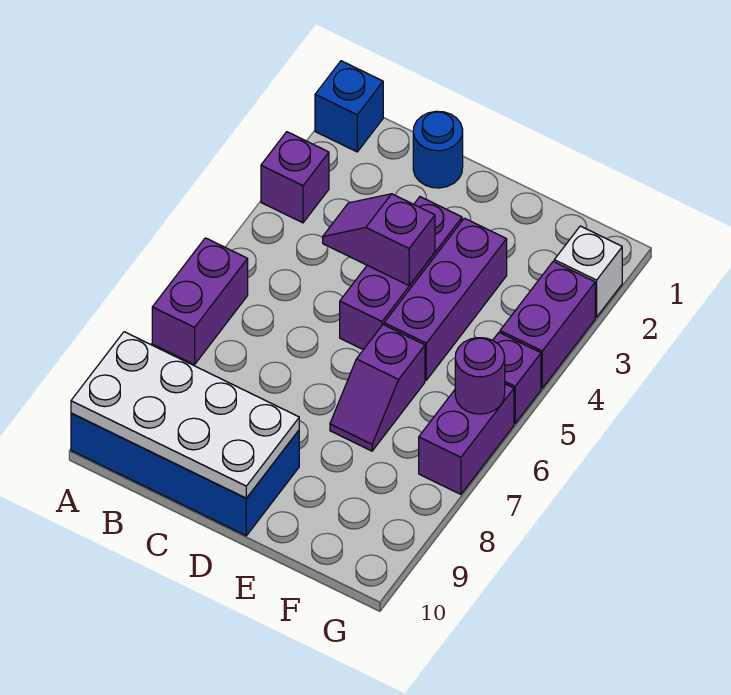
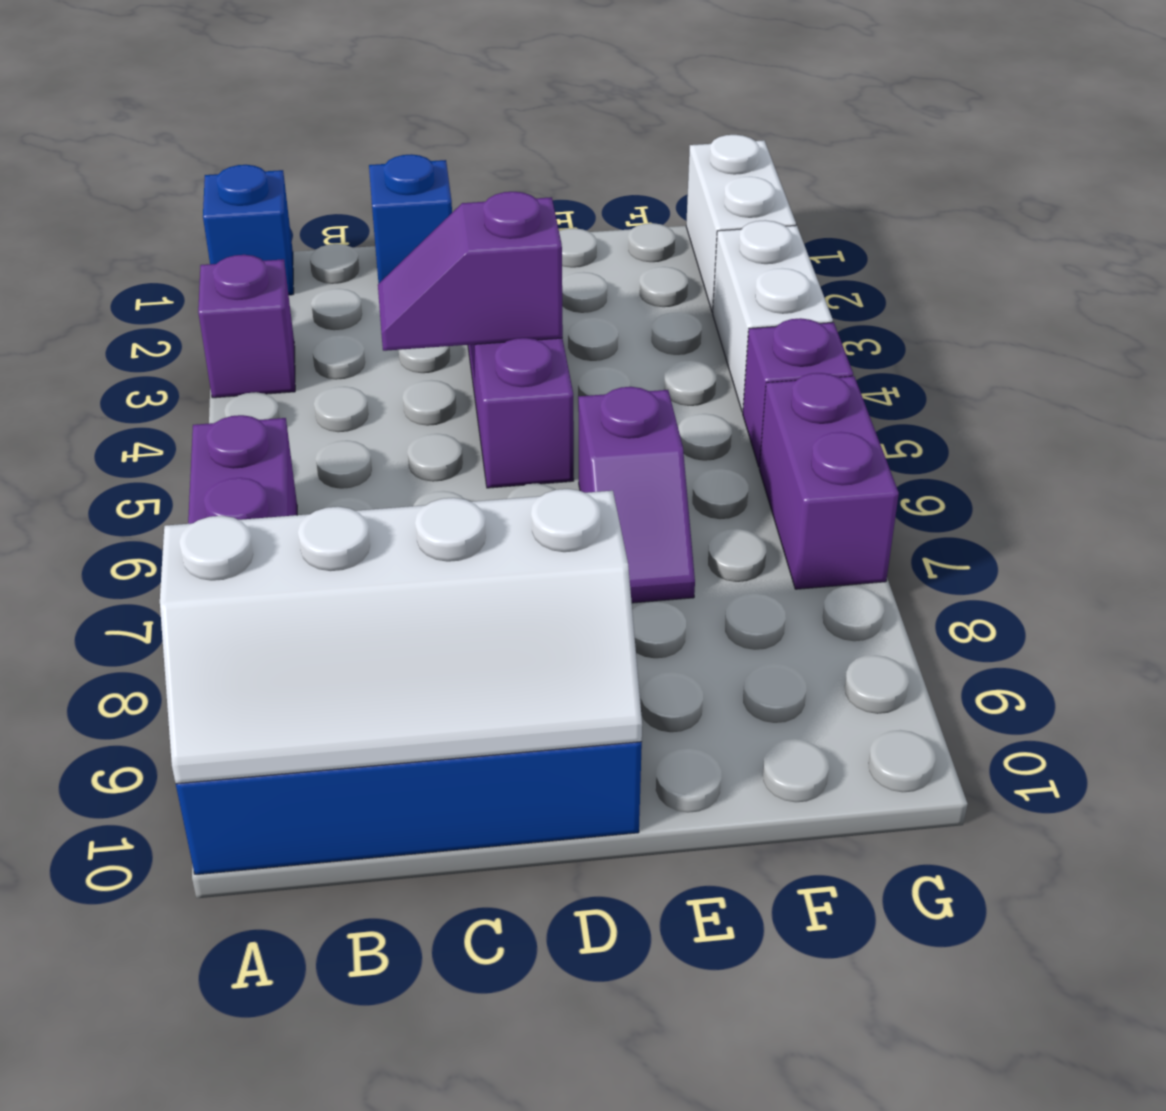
white plate A9:D10 level 2 -> white slope A9:D10 level 2 top 9
blue round brick C1 level 1 -> blue brick C1 level 1
purple brick E3:E5 level 1 -> none
white brick G2 level 1 -> white brick G1:G2 level 1
purple brick G3:G4 level 1 -> white brick G3:G4 level 1
purple round brick G6 level 2 -> none

